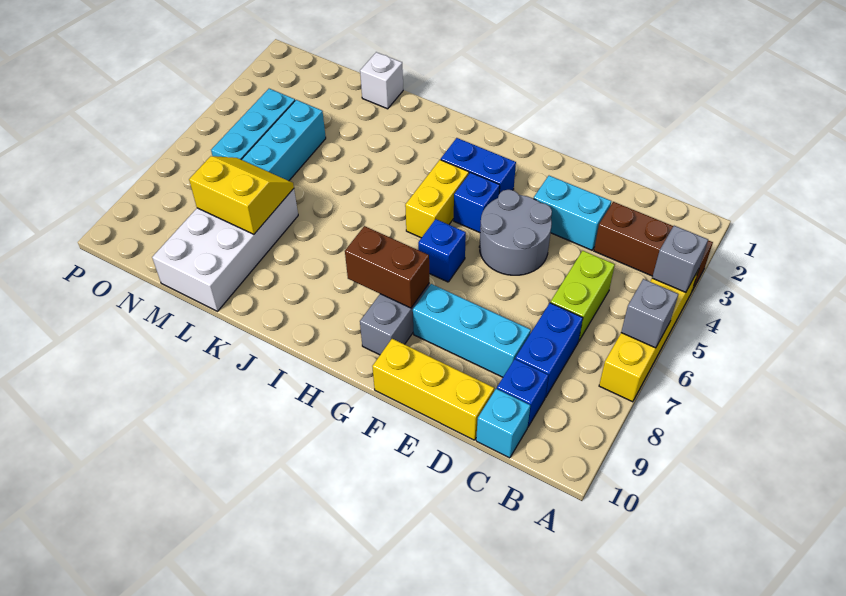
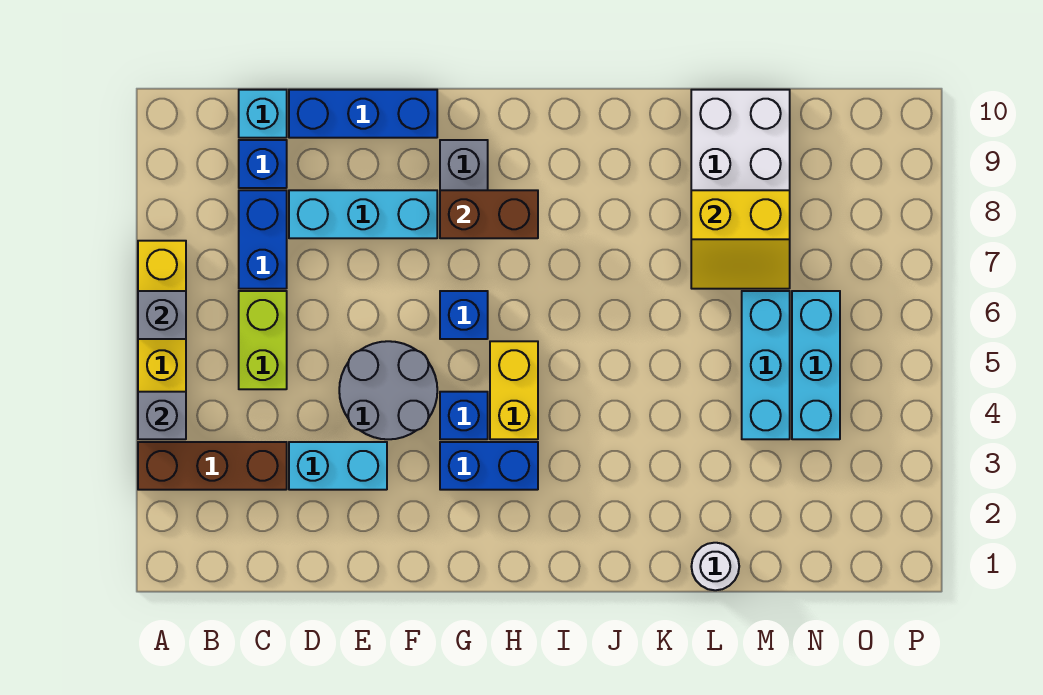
yellow brick D10:F10 level 1 -> blue brick D10:F10 level 1
white brick L1 level 1 -> white round brick L1 level 1

